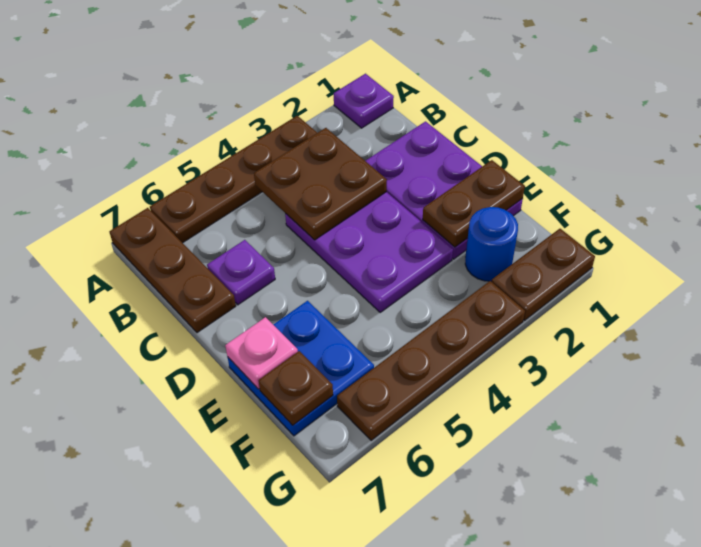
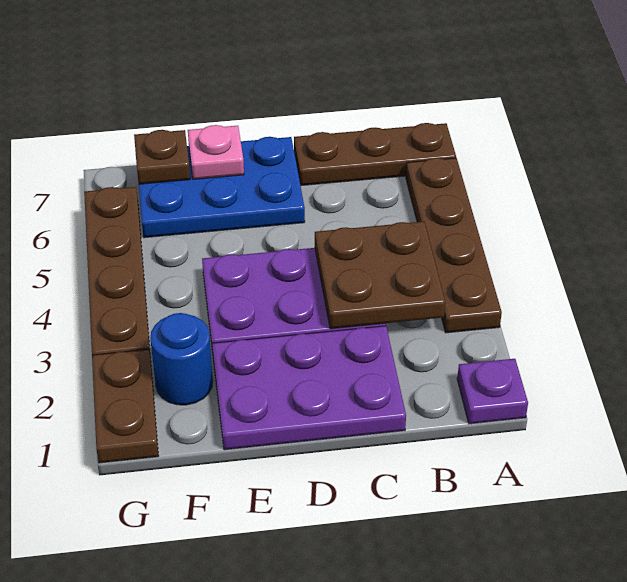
purple plate C6 level 1 -> none
brown plate E1:E2 level 2 -> none
blue plate E6:F7 level 1 -> blue plate D6:F7 level 1

